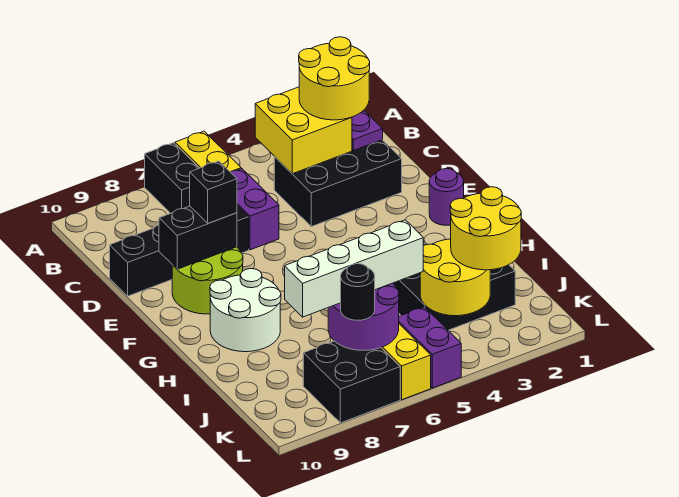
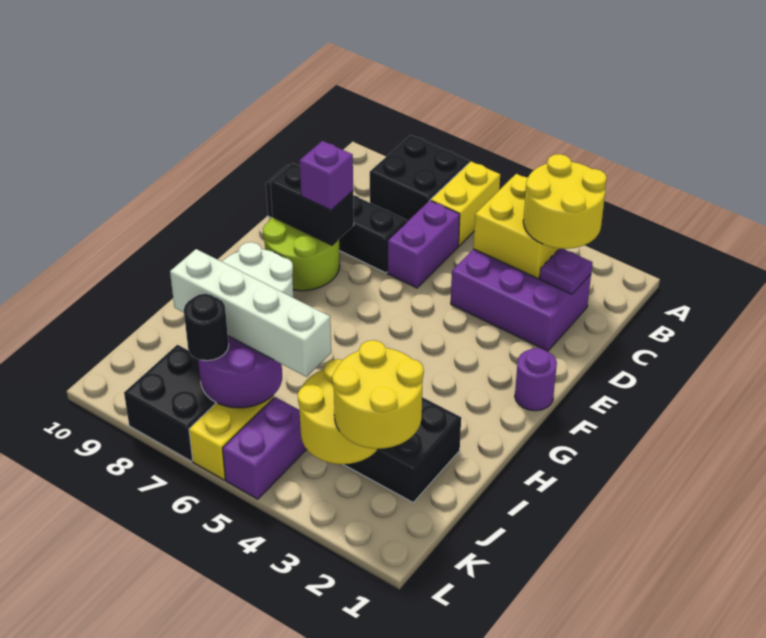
black brick A7:B7 level 1 -> black brick A7:B8 level 1
black brick C2:D4 level 1 -> purple brick C2:D4 level 1
black brick E8 level 3 -> purple brick E8 level 3

